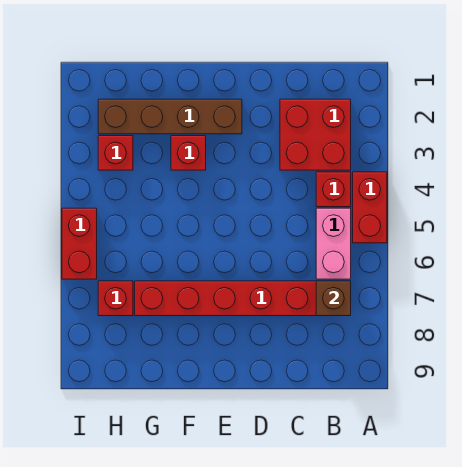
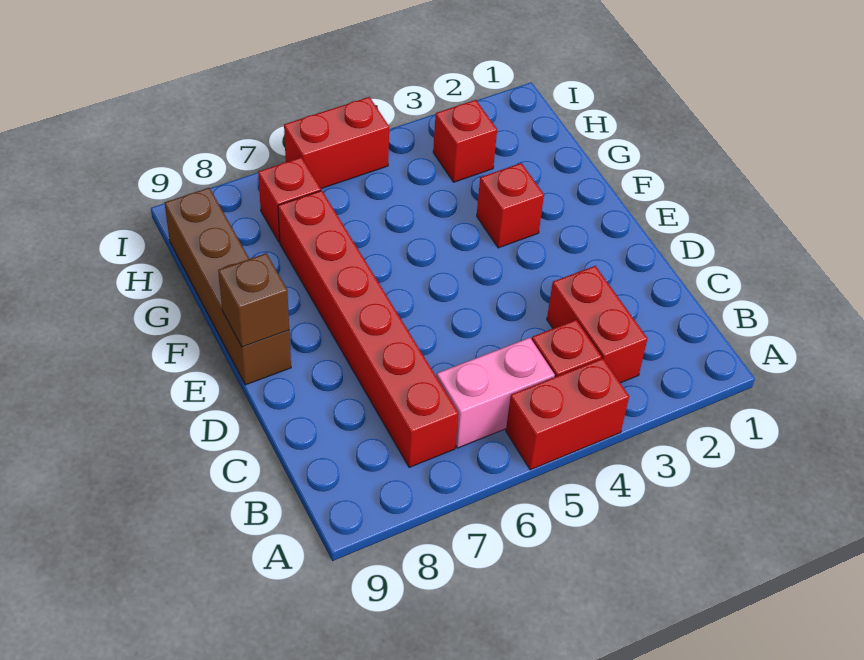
red brick B2:C3 level 1 -> red brick B3:C3 level 1
brown brick B7 level 2 -> brown brick E9 level 2
brown brick E2:H2 level 1 -> brown brick E9:H9 level 1

